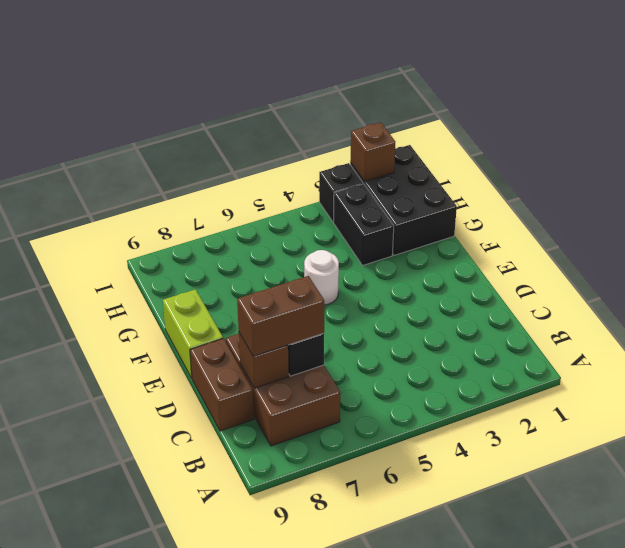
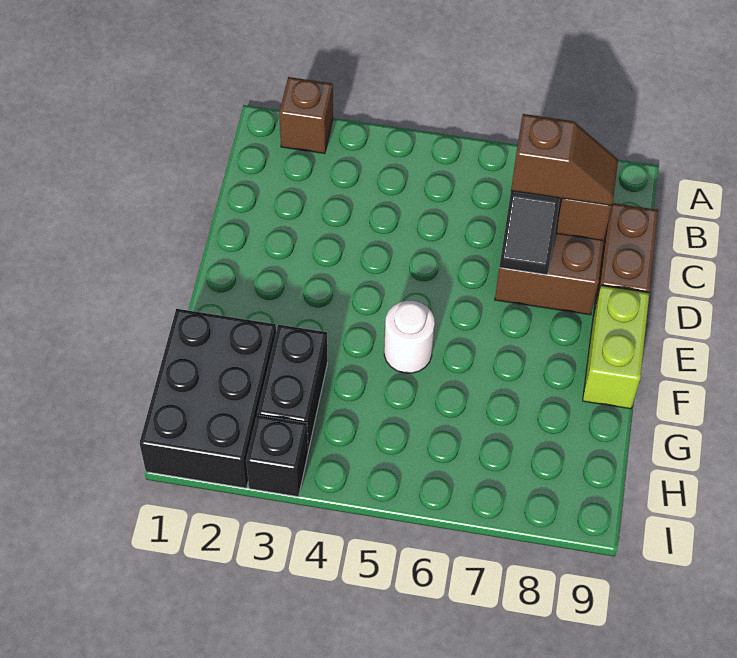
brown brick C7:C8 level 3 -> brown slope C7:C8 level 3 top 7
brown brick I2 level 2 -> brown brick A2 level 1

